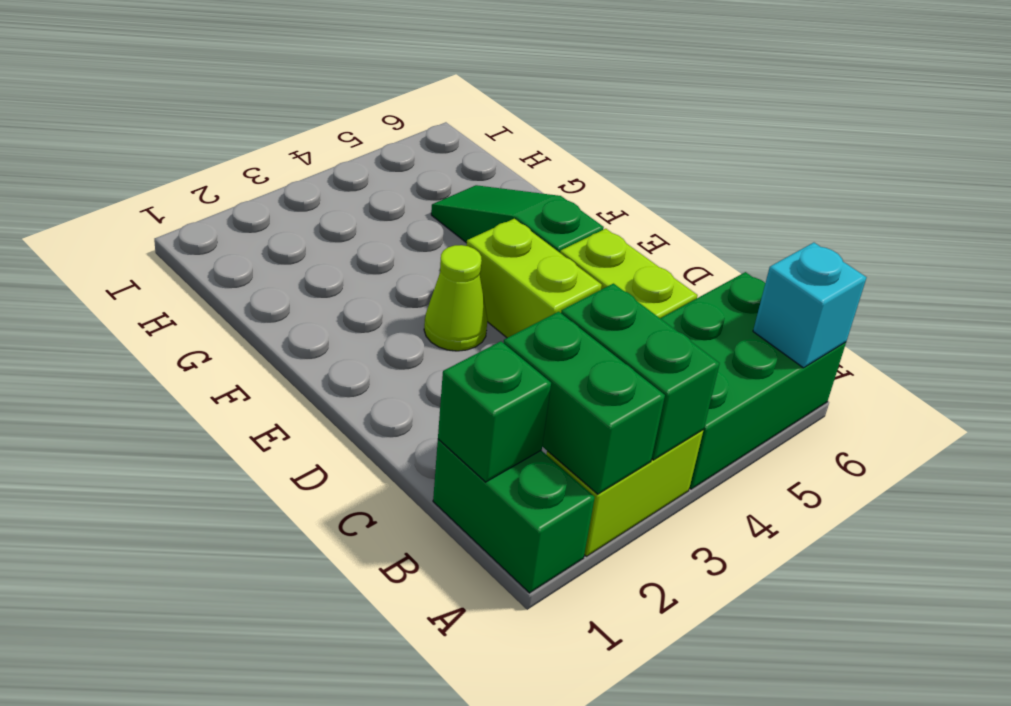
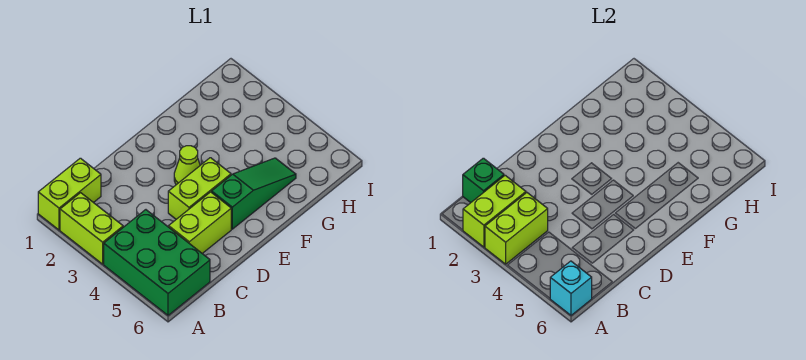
green brick A1:B1 level 1 -> lime brick A1:B1 level 1
green brick A2:B2 level 2 -> lime brick A2:B2 level 2
green brick A3:B3 level 2 -> lime brick A3:B3 level 2

